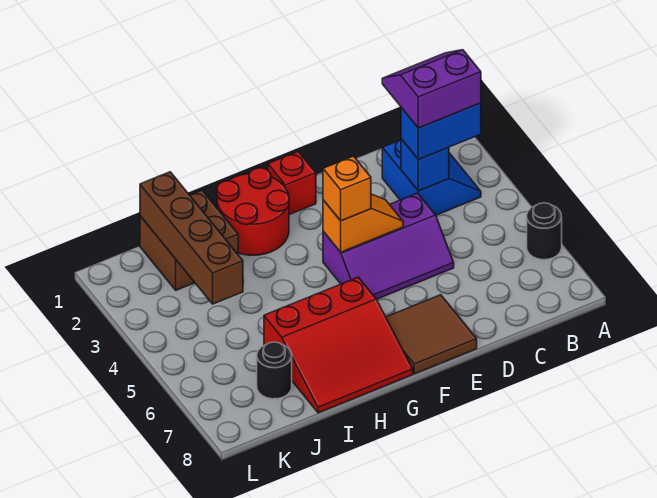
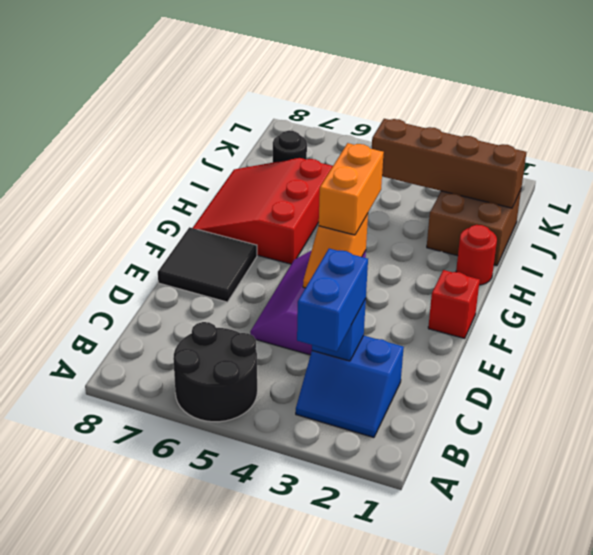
black round brick A6 level 1 -> black round brick A5:B6 level 1
purple slope B2:C3 level 4 top 3 -> none
brown tile E7:F8 level 1 -> black tile E7:F8 level 1
orange brick F4 level 3 -> orange brick F4:G4 level 3
red round brick G1:H2 level 1 -> red round brick H1 level 1

